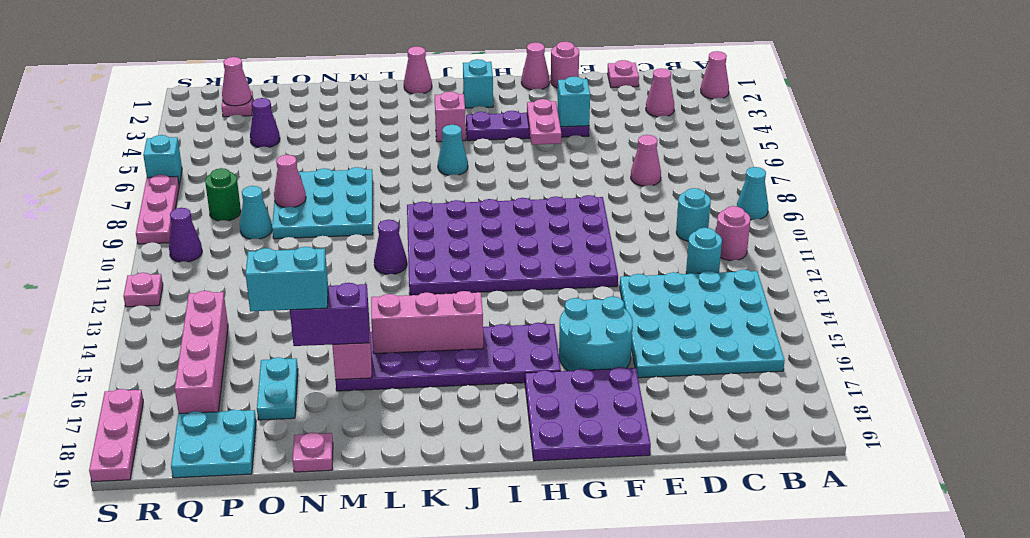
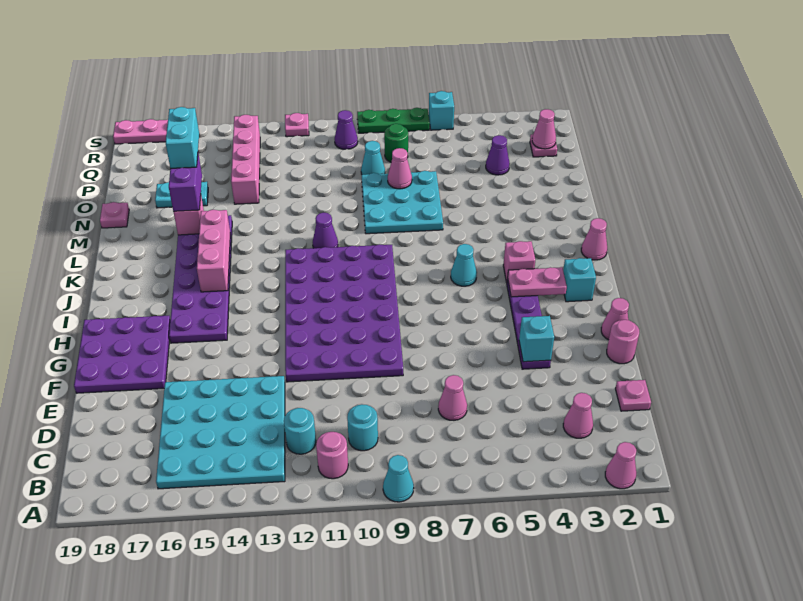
cyan round brick F15:G16 level 1 -> none
pink plate G4:G5 level 2 -> pink plate I3:I4 level 2
cyan plate P18:Q19 level 1 -> none
pink brick Q14:Q17 level 1 -> pink brick O14:R14 level 1
pink plate S7:S9 level 1 -> green plate S7:S9 level 1

